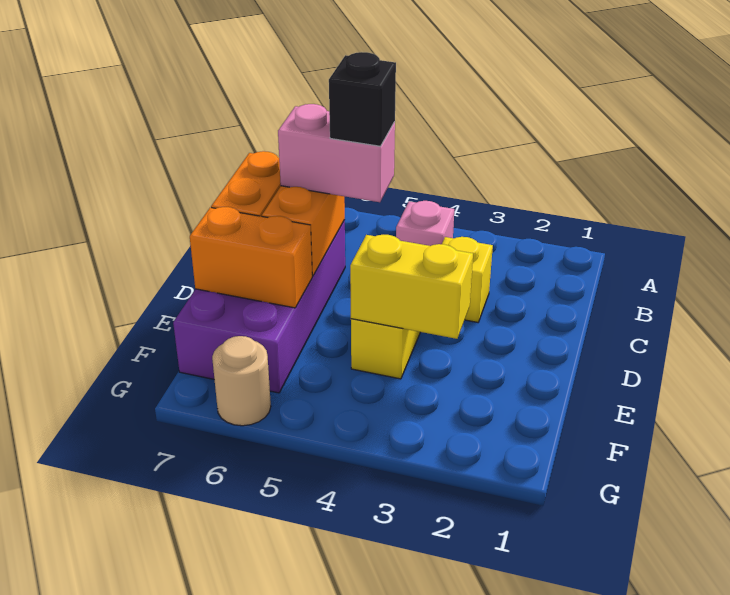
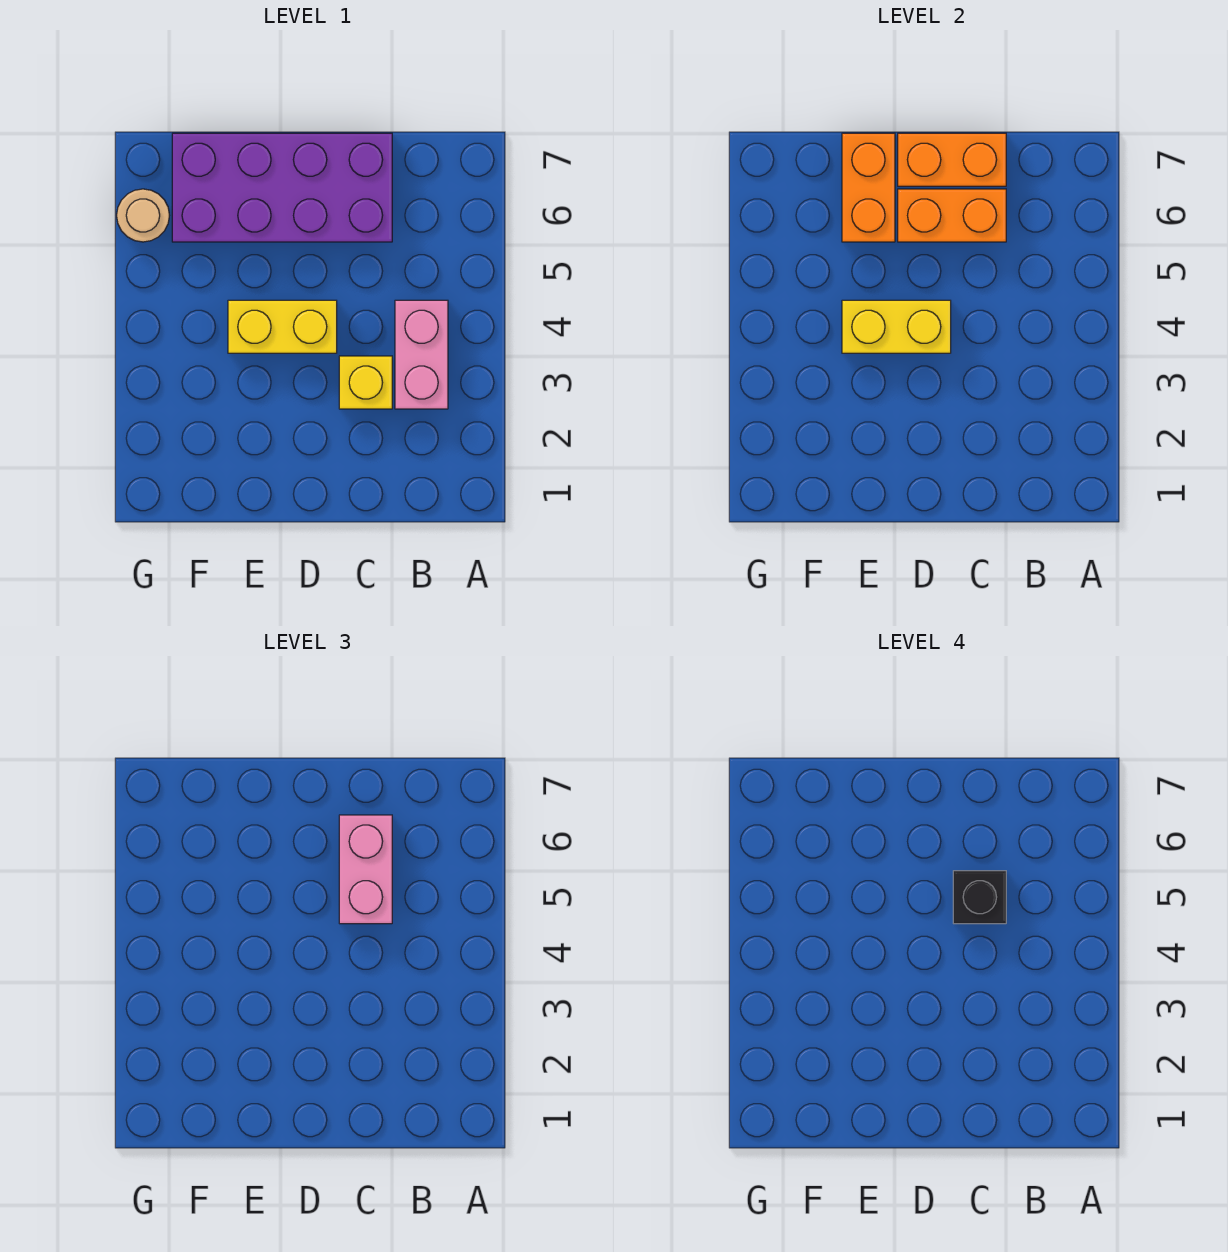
pink brick B4 level 1 -> pink brick B3:B4 level 1
yellow brick E3:E4 level 2 -> yellow brick D4:E4 level 2

